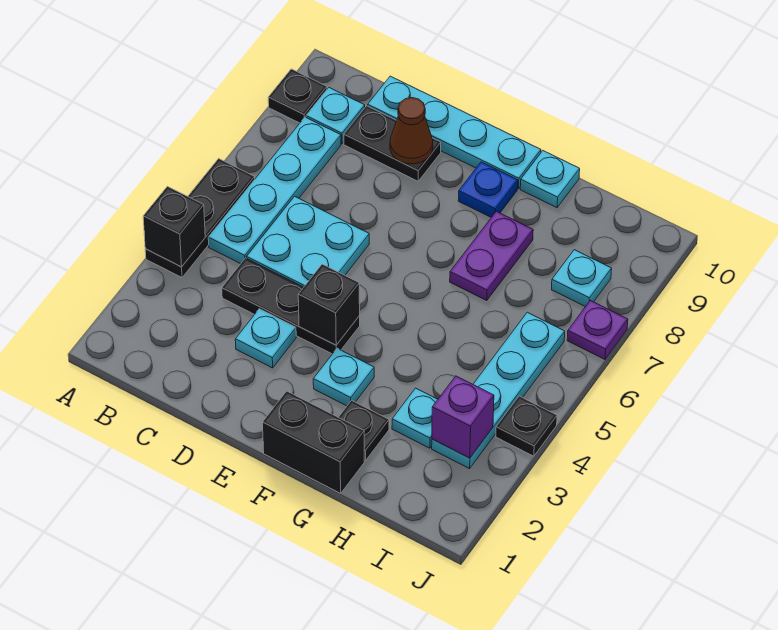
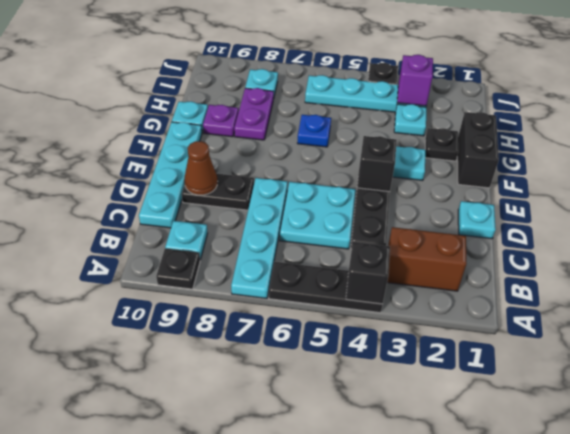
none -> brown brick B2:B3 level 1
cyan plate B5:B8 level 1 -> cyan plate A7:D7 level 1
black plate C9:D9 level 1 -> black plate D8:D9 level 1
cyan plate D3 level 1 -> cyan plate D1 level 1
blue plate F9 level 1 -> blue plate G6 level 1
purple plate G7:G8 level 1 -> purple plate G8:H8 level 1
purple plate J7 level 1 -> purple plate G9 level 1

